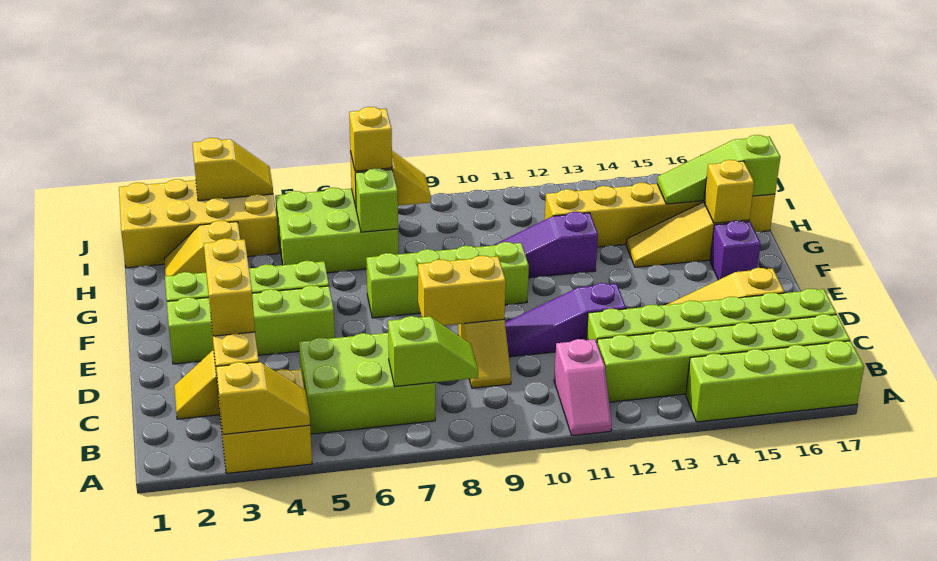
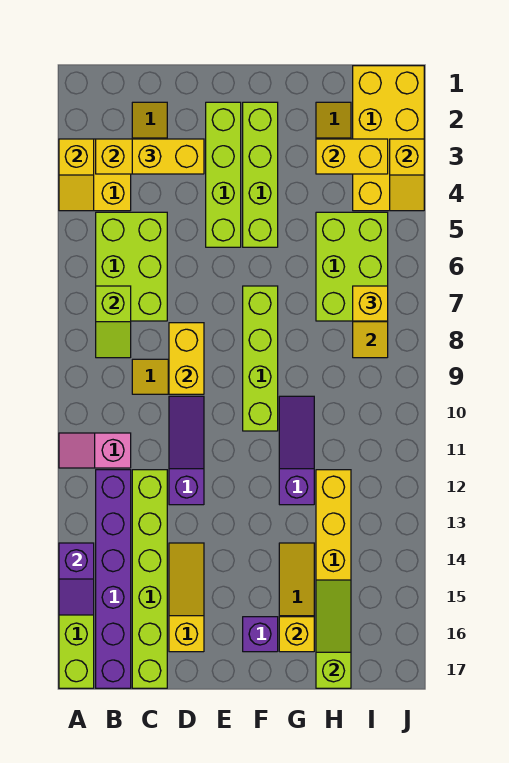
none -> purple slope A14:A15 level 2 top 14
lime brick B12:B17 level 1 -> purple brick B12:B17 level 1
none -> yellow brick H3:I3 level 2
lime brick H7 level 2 -> none

